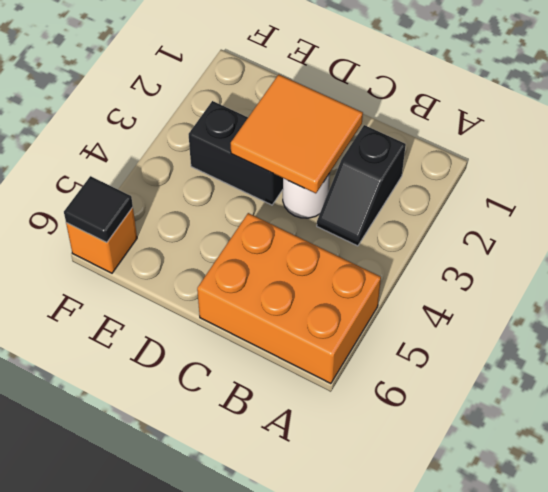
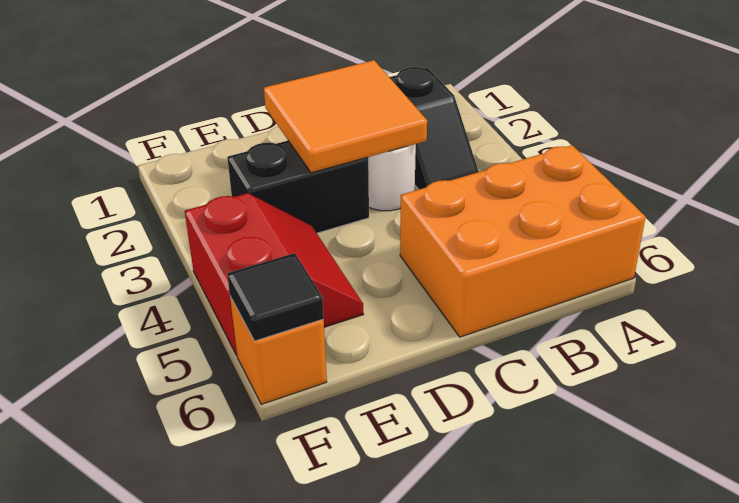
none -> red slope E4:F5 level 1 top F

